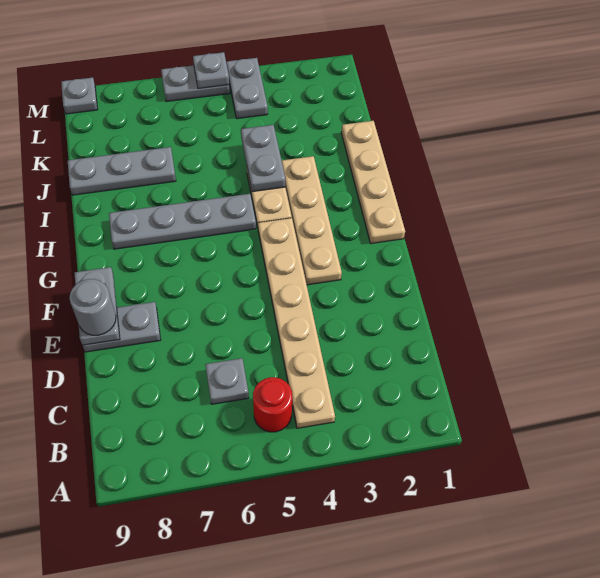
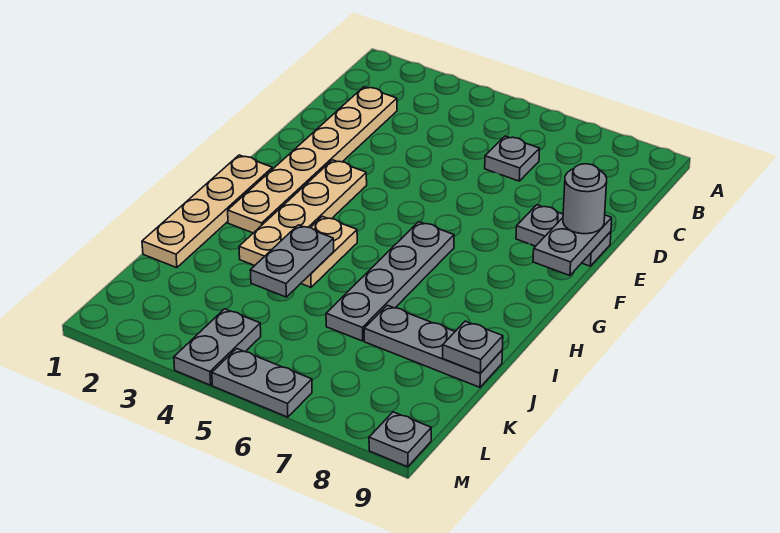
tan plate B4:G4 level 1 -> tan plate C2:H2 level 1
red round brick B5 level 1 -> none
grey plate H5:H8 level 1 -> grey plate G6:J6 level 1
grey plate M5 level 2 -> grey plate J9 level 2

